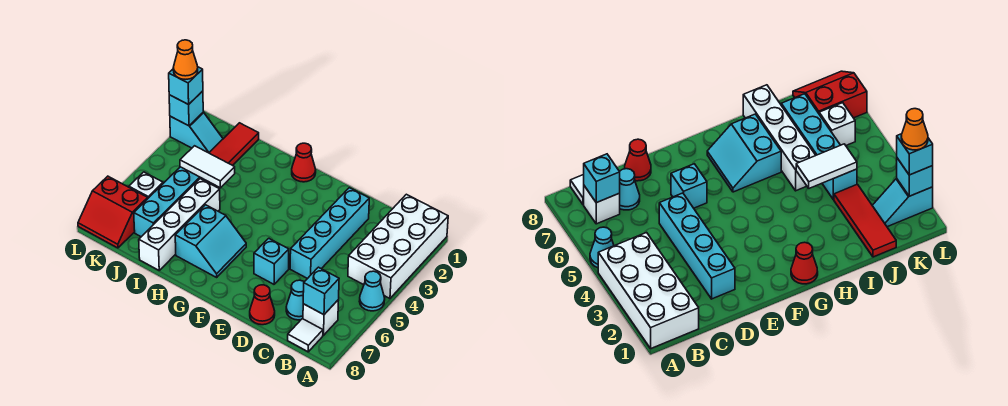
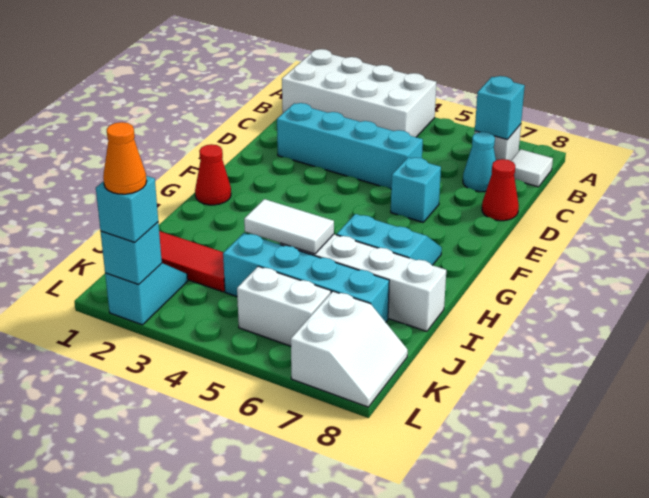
cyan cone A5 level 1 -> none
white tile I4:J4 level 2 -> white tile I4:I5 level 2
white brick K6 level 1 -> white brick K5:K6 level 1
red slope K7:L8 level 1 top 7 -> white slope K7:L8 level 1 top 7

